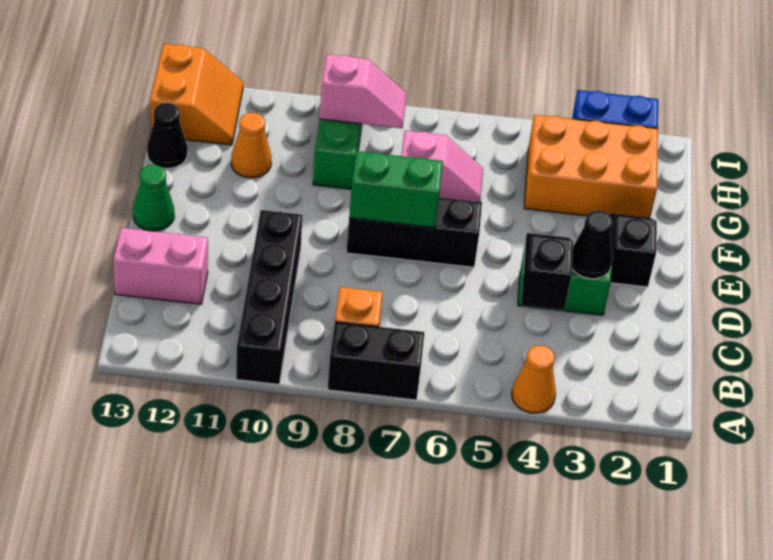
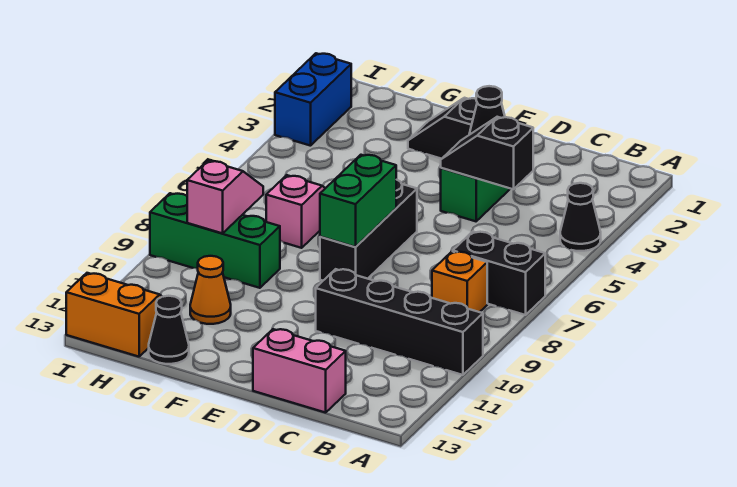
orange cone A4 level 1 -> black cone A4 level 1
black brick A7:A8 level 1 -> black brick A7:B7 level 1
pink brick C12:C13 level 1 -> pink brick C13:D13 level 1
green cone E13 level 1 -> none
orange brick G2:H4 level 1 -> none

